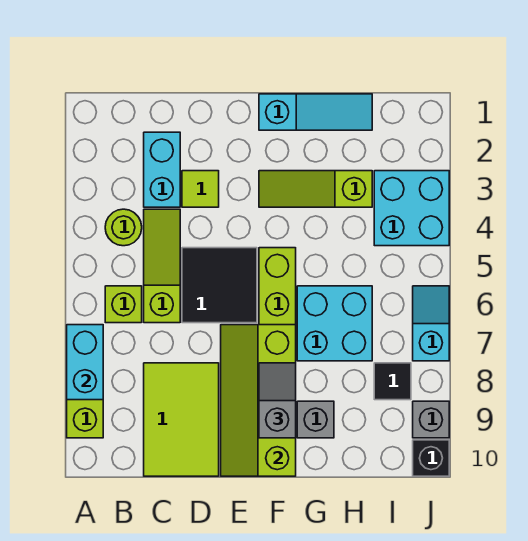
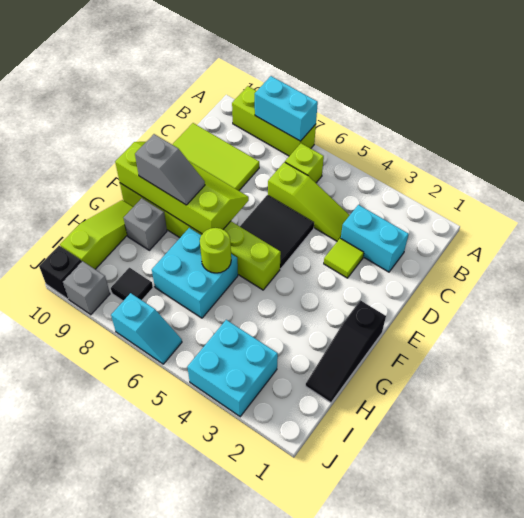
lime round brick B4 level 1 -> lime round brick G6 level 2
cyan slope F1:H1 level 1 top F -> black slope F1:H1 level 1 top F
lime slope F3:H3 level 1 top H -> lime slope G10:I10 level 1 top I

